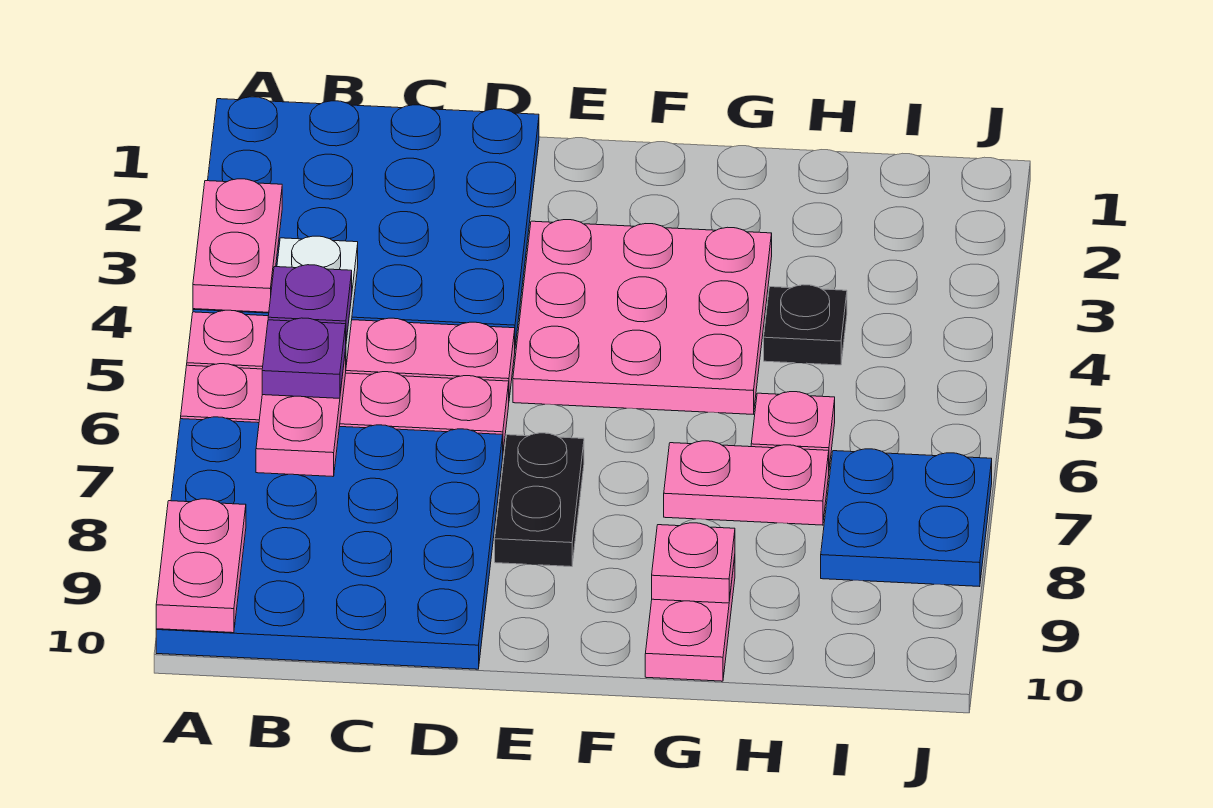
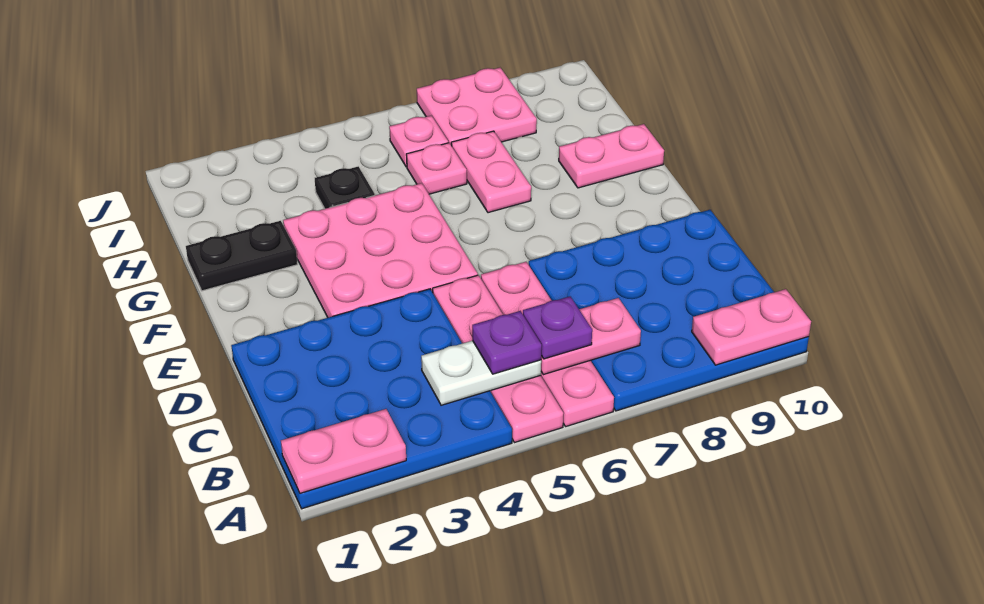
pink plate A3:A4 level 2 -> pink plate A1:A2 level 2
black plate E7:E8 level 1 -> black plate G1:G2 level 1
pink plate G9 level 2 -> pink plate I6 level 1
blue plate I7:J8 level 1 -> pink plate I7:J8 level 1

